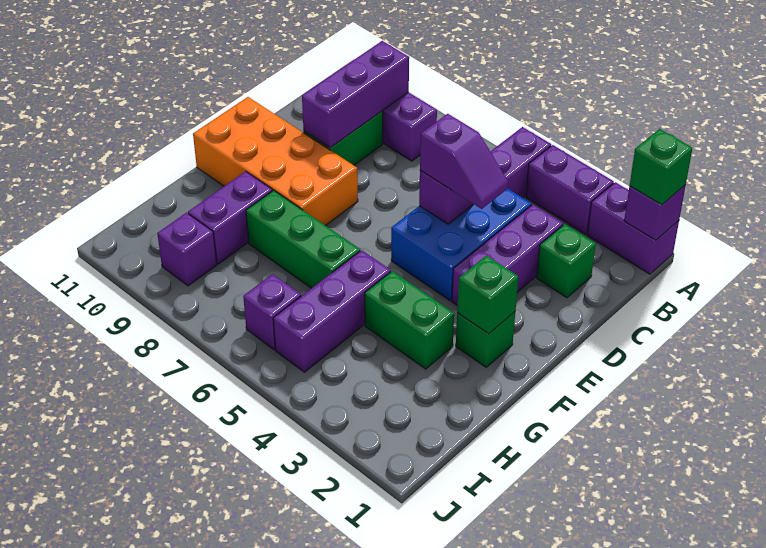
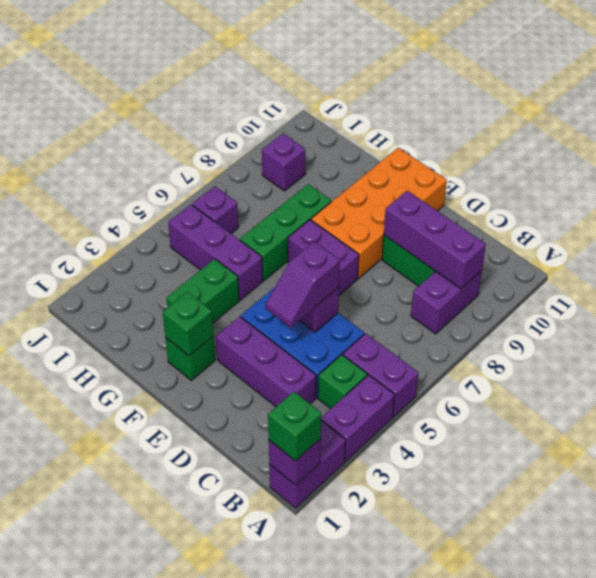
green brick C2 level 1 -> green brick B4 level 1
purple brick G9:H9 level 1 -> purple brick E7:F7 level 1

